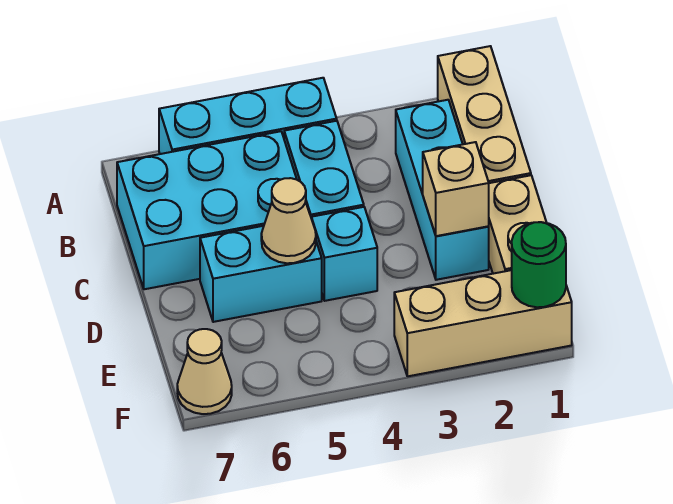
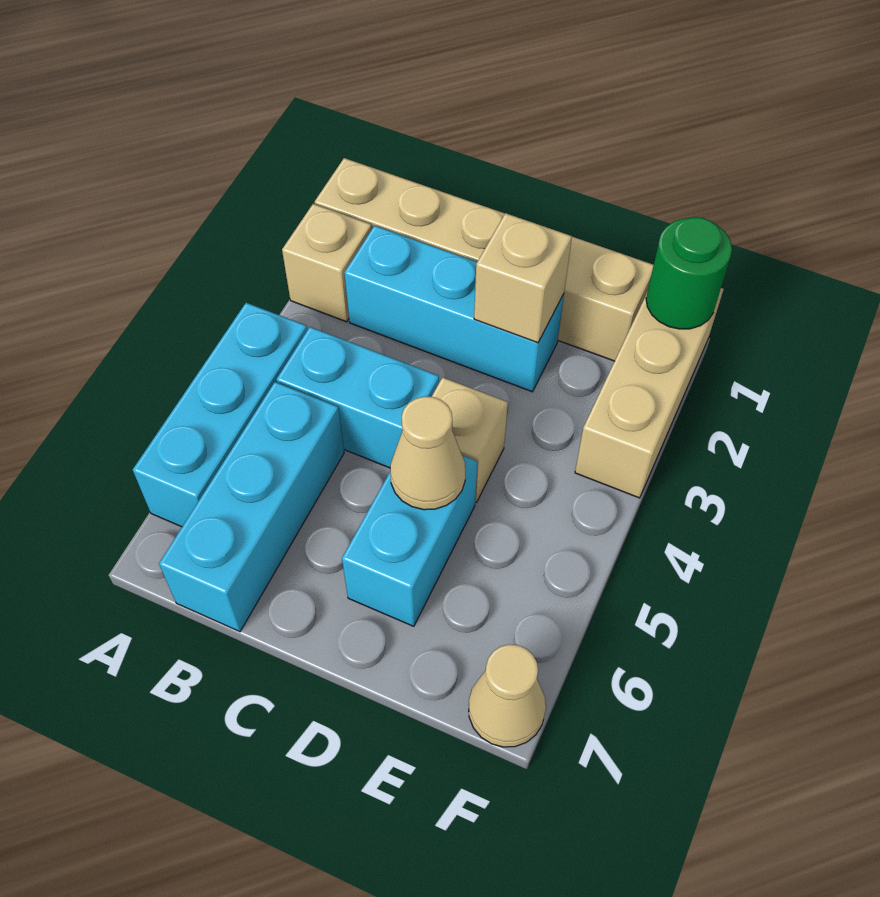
none -> tan brick A2 level 1
cyan brick B5:C7 level 1 -> cyan brick B5:B7 level 1
cyan brick D4 level 1 -> tan brick D4 level 1

